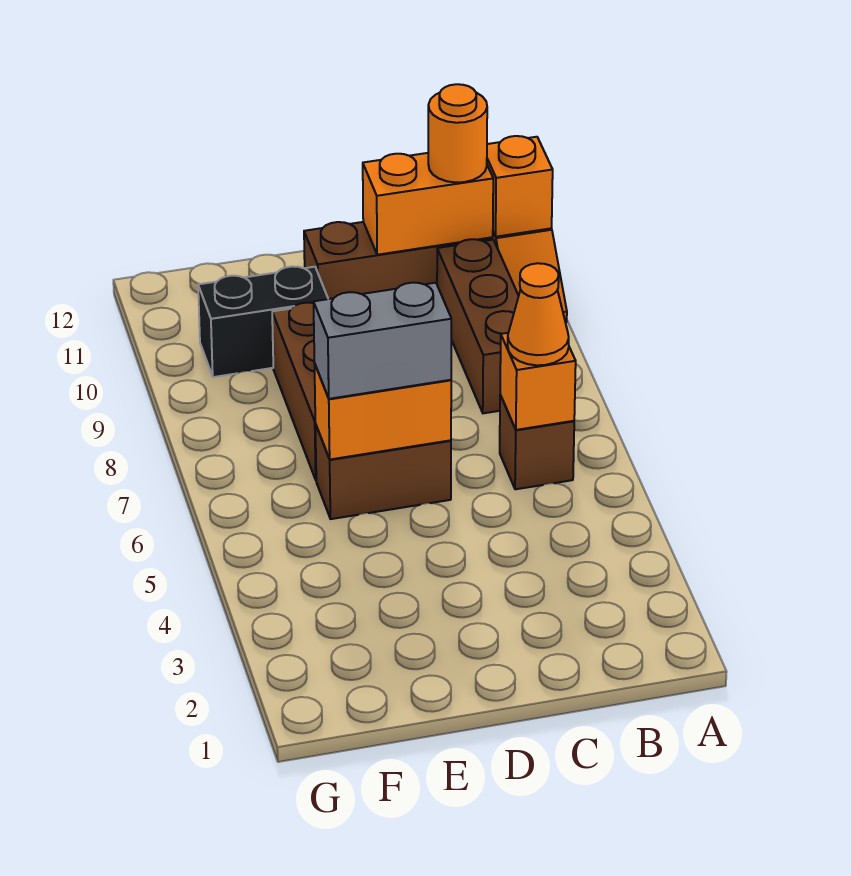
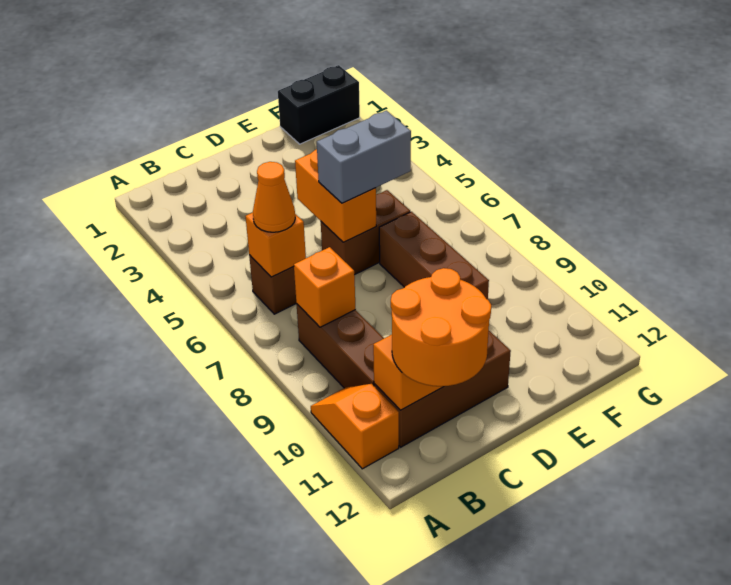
orange brick A11 level 2 -> orange brick B8 level 2
orange round brick B11 level 3 -> orange round brick B11:C12 level 3
orange brick D6:E6 level 2 -> orange brick D5:D6 level 2
black brick E10:F10 level 1 -> black brick F1:G1 level 1

